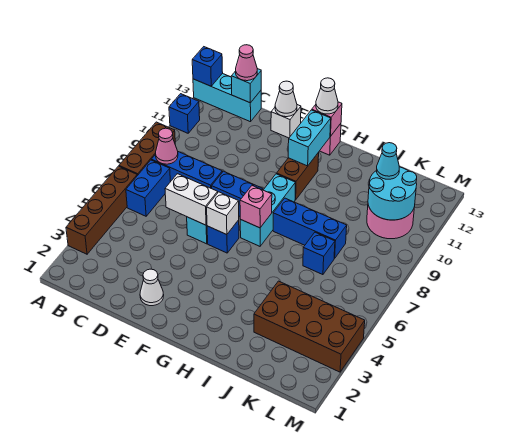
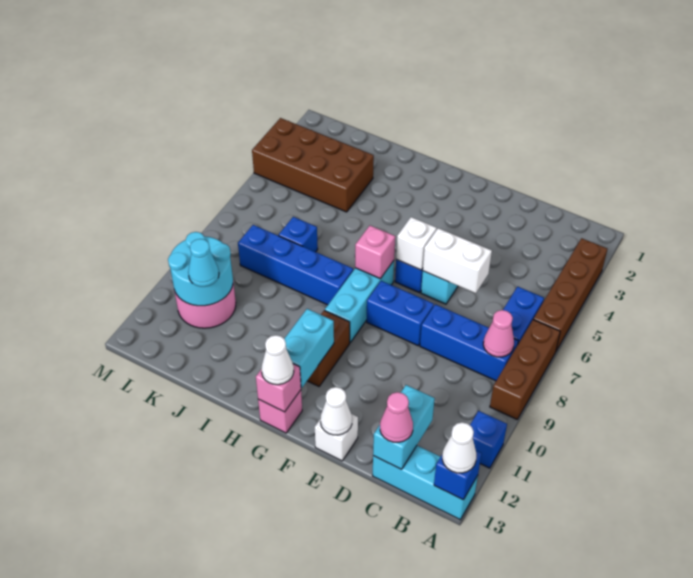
cyan brick C13 level 2 -> cyan brick C12:C13 level 2
white cone E2 level 1 -> white cone A13 level 3
blue brick H8:J8 level 1 -> blue brick H8:K8 level 1

